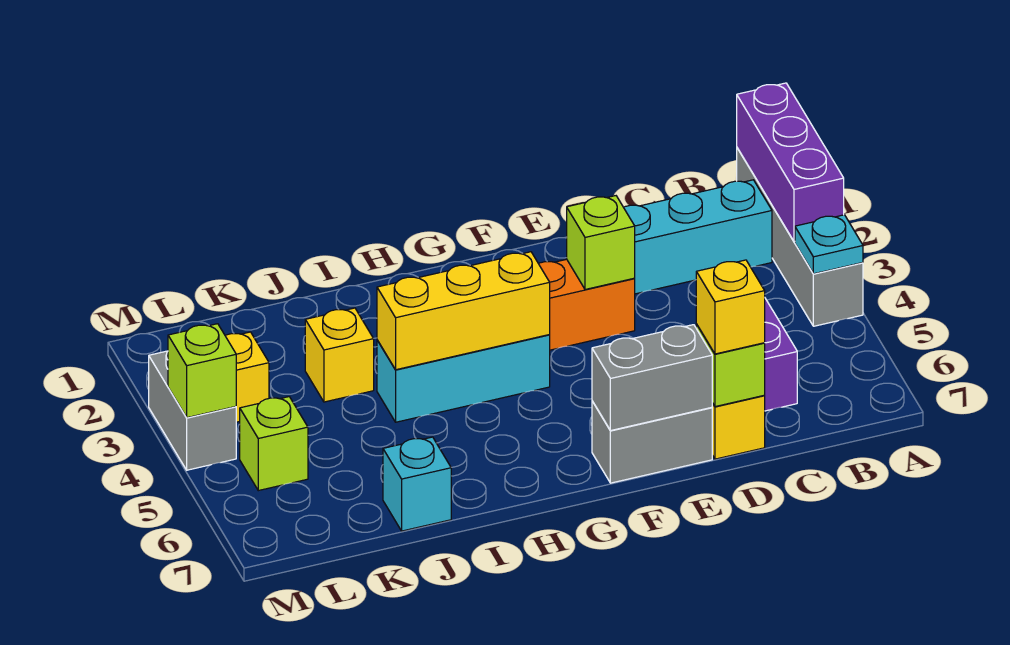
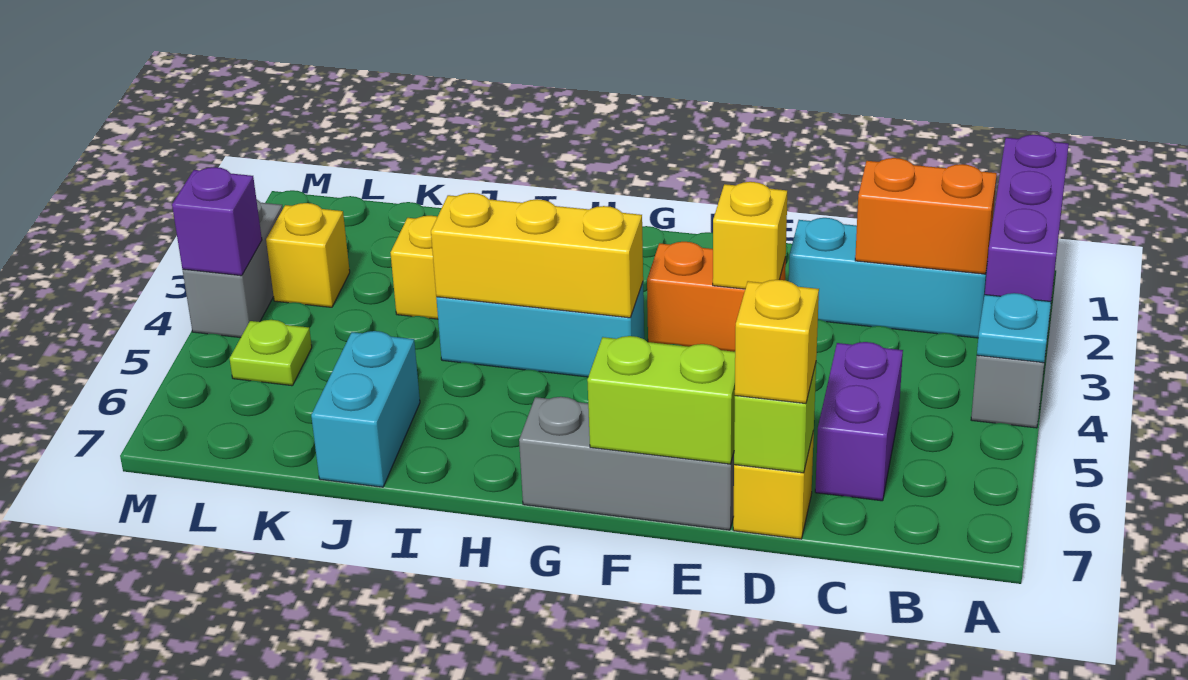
none -> orange brick B2:C2 level 2
lime brick E3 level 2 -> yellow brick E3 level 2
grey brick E7:F7 level 1 -> grey brick E7:G7 level 1
grey brick E7:F7 level 2 -> lime brick E7:F7 level 2
cyan brick J7 level 1 -> cyan brick J6:J7 level 1
lime brick L5 level 1 -> lime plate L5 level 1
lime brick M4 level 2 -> purple brick M4 level 2

